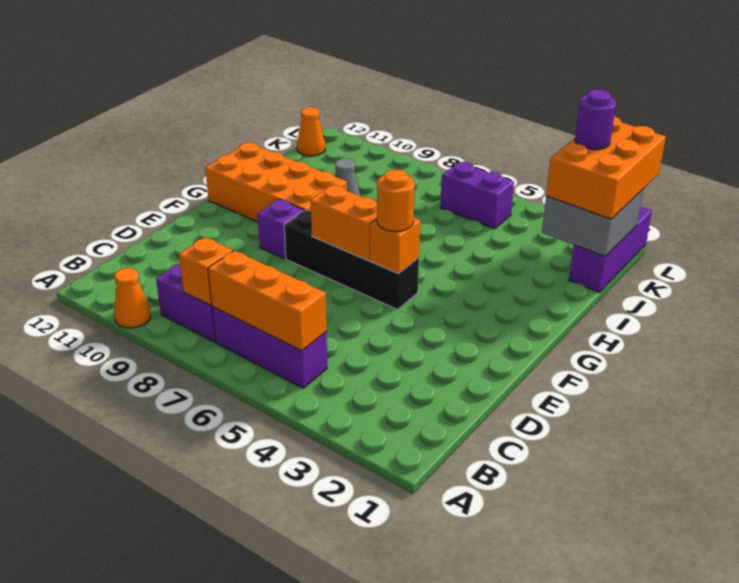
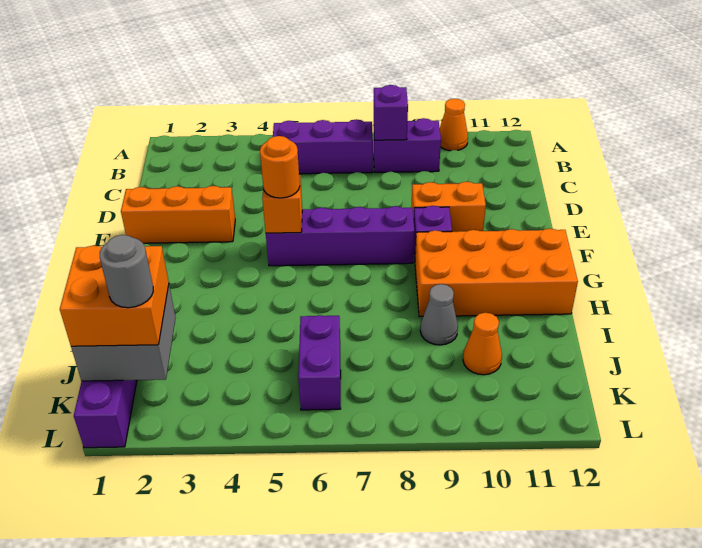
orange brick B5:B7 level 2 -> orange brick E1:E3 level 1
orange brick B8 level 2 -> purple brick B8 level 2
black brick F5:F8 level 1 -> purple brick F5:F8 level 1
orange brick F6:F7 level 2 -> orange brick E9:E10 level 1
orange brick J1:L2 level 3 -> orange brick J1:K2 level 3
purple round brick K2 level 4 -> grey round brick K2 level 4
purple brick K5:K6 level 1 -> purple brick J6:K6 level 1
orange cone K12 level 1 -> orange cone J10 level 1

